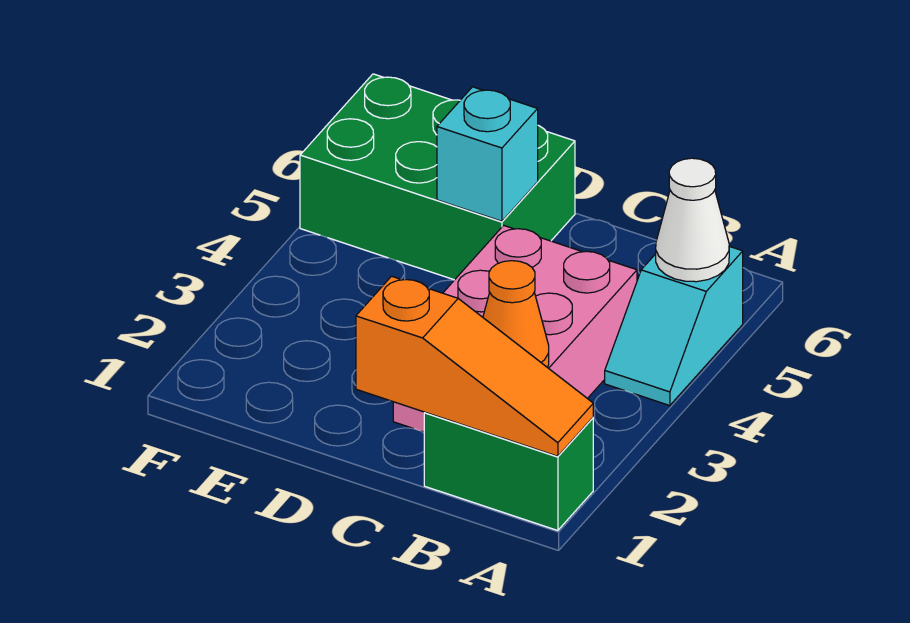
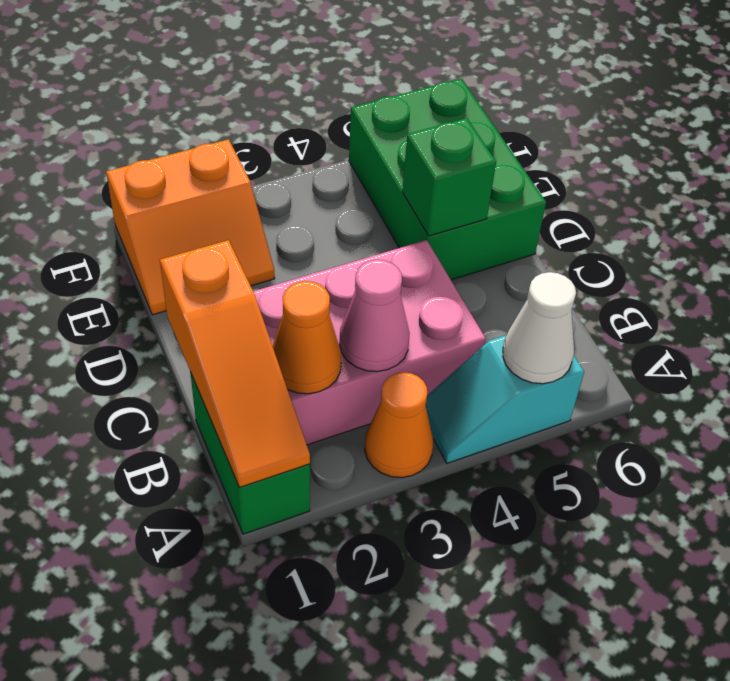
none -> orange cone A3 level 1
none -> pink cone B3 level 2
cyan brick D5 level 2 -> green brick D5 level 2
none -> orange slope E1:F2 level 1 top F

